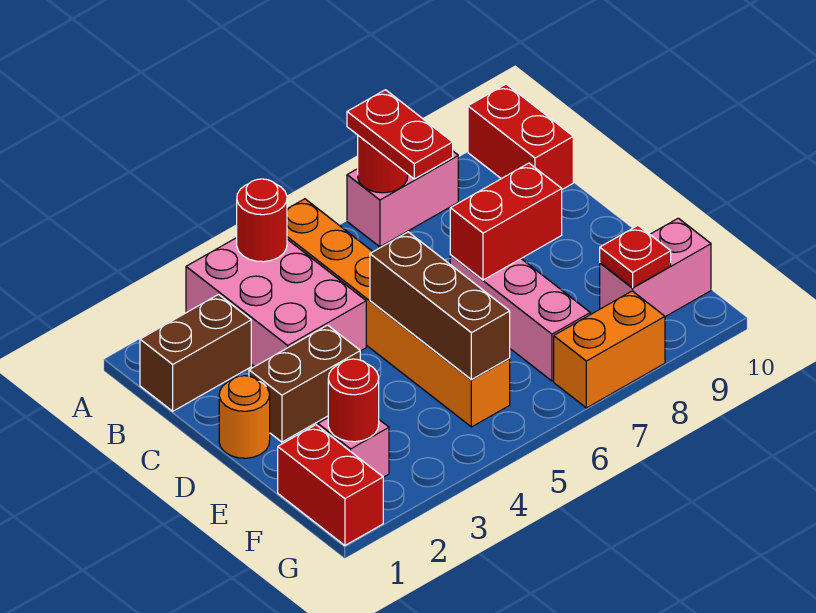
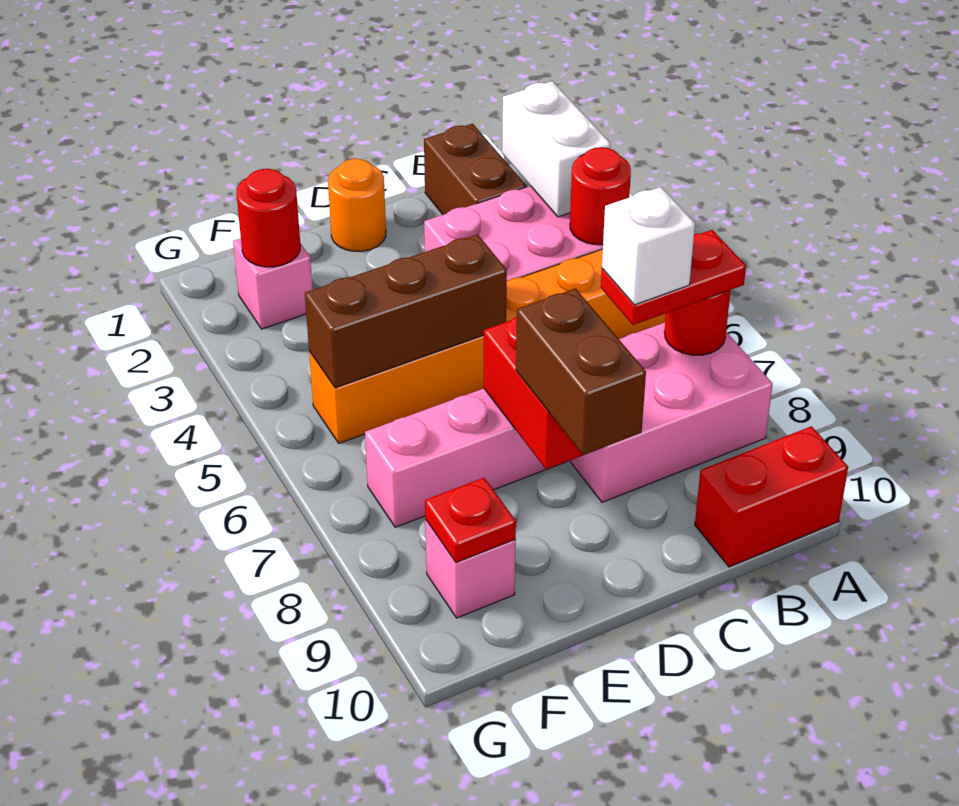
none -> white brick A2:A3 level 2
pink brick A7:A8 level 1 -> pink brick A7:C8 level 1
none -> white brick B7 level 4
brown brick D2:D3 level 1 -> brown brick D8:D9 level 3
red brick F1:G1 level 1 -> none
pink brick F9:F10 level 1 -> pink brick F9 level 1
orange brick G7:G8 level 1 -> none

